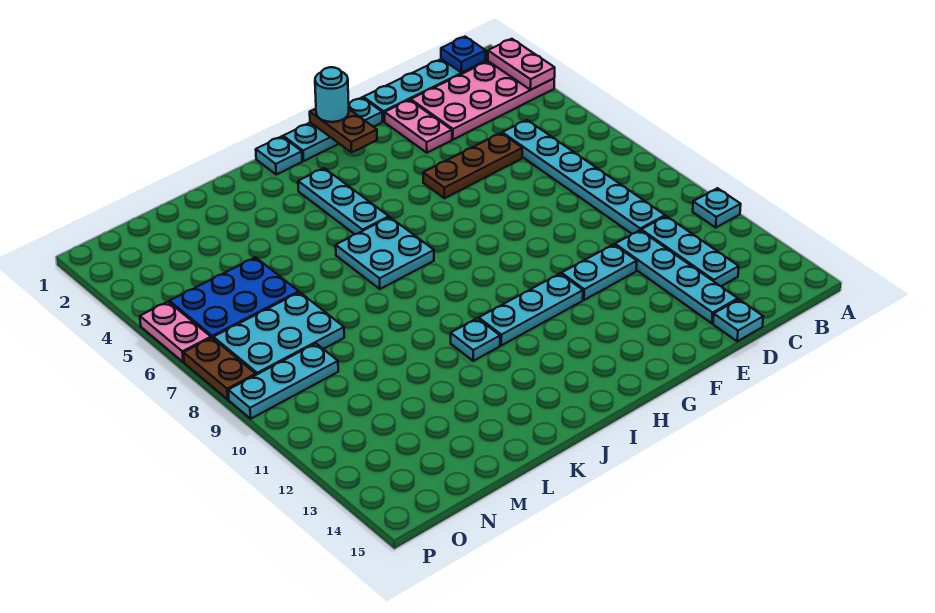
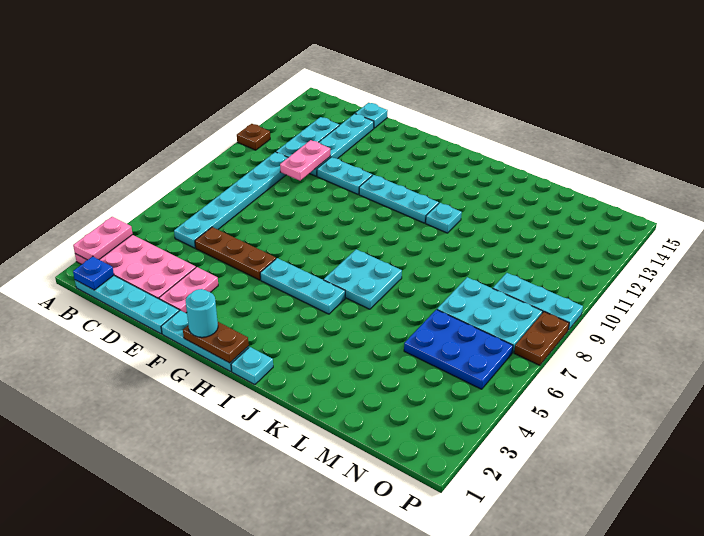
cyan plate A11 level 1 -> brown plate A11 level 1
brown plate G1:G2 level 2 -> brown plate G1:H1 level 2
cyan plate I3:I5 level 1 -> cyan plate G5:I5 level 1
pink plate P5:P6 level 1 -> pink plate D10:D11 level 2

